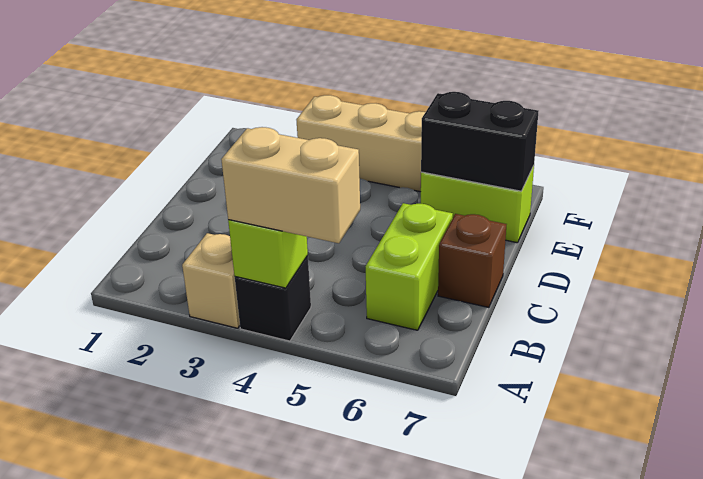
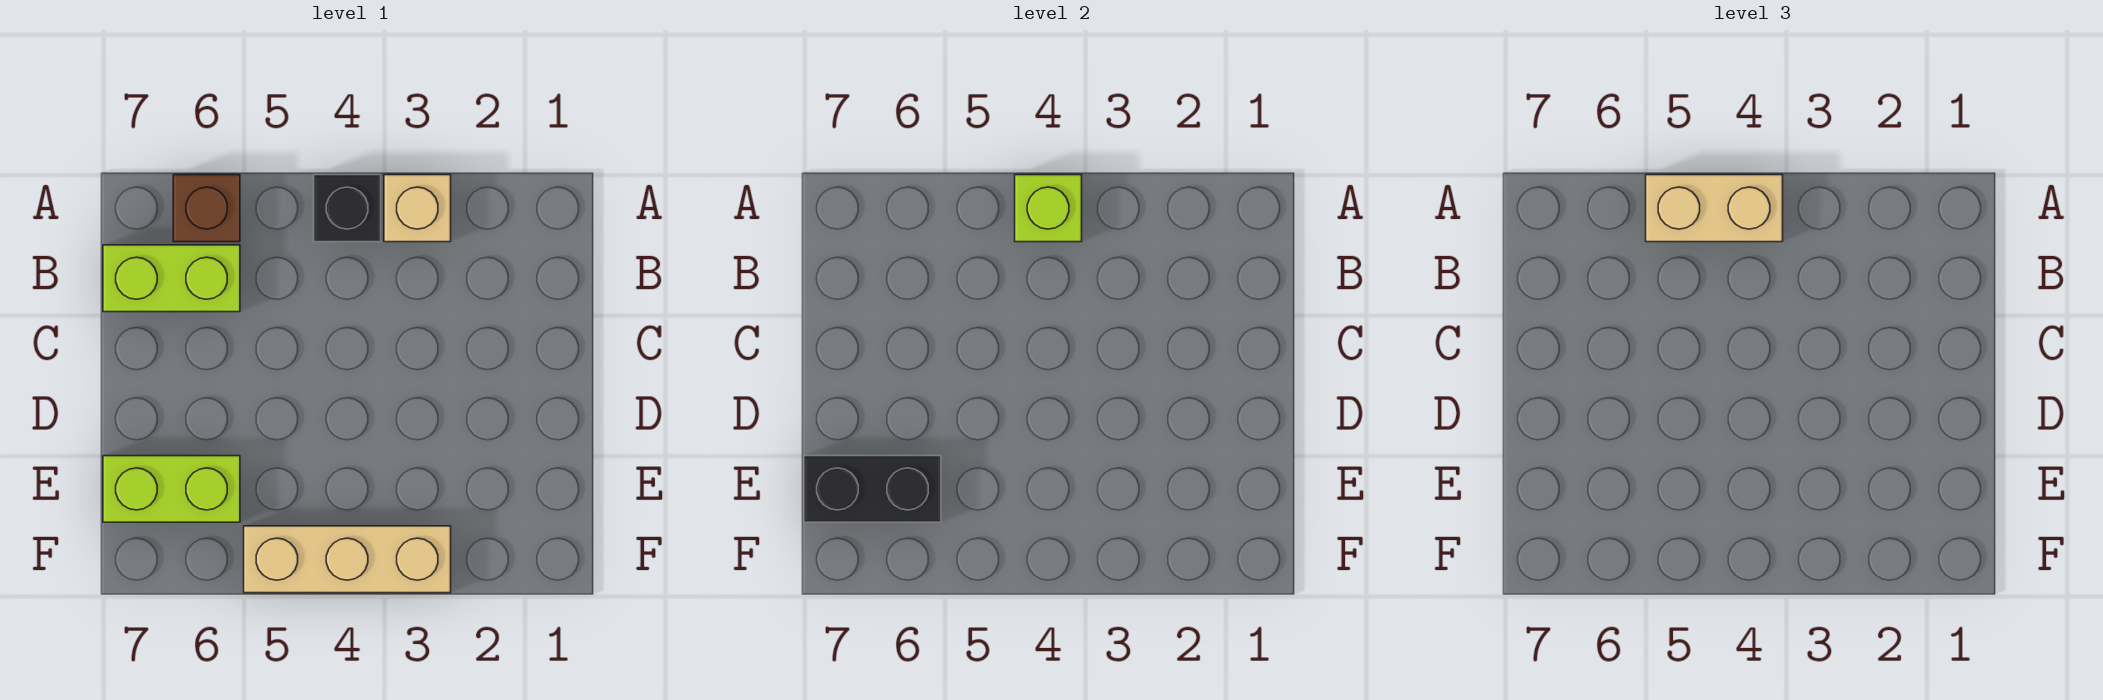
lime brick B6:C6 level 1 -> lime brick B6:B7 level 1
brown brick C7 level 1 -> brown brick A6 level 1

